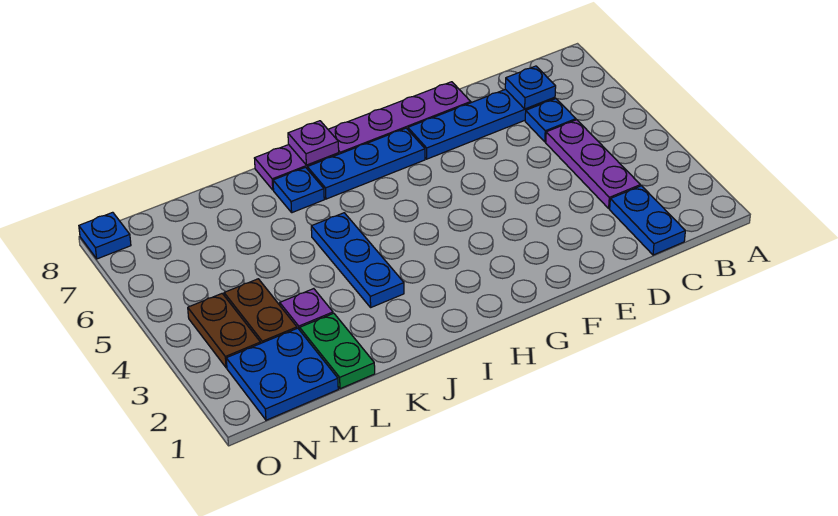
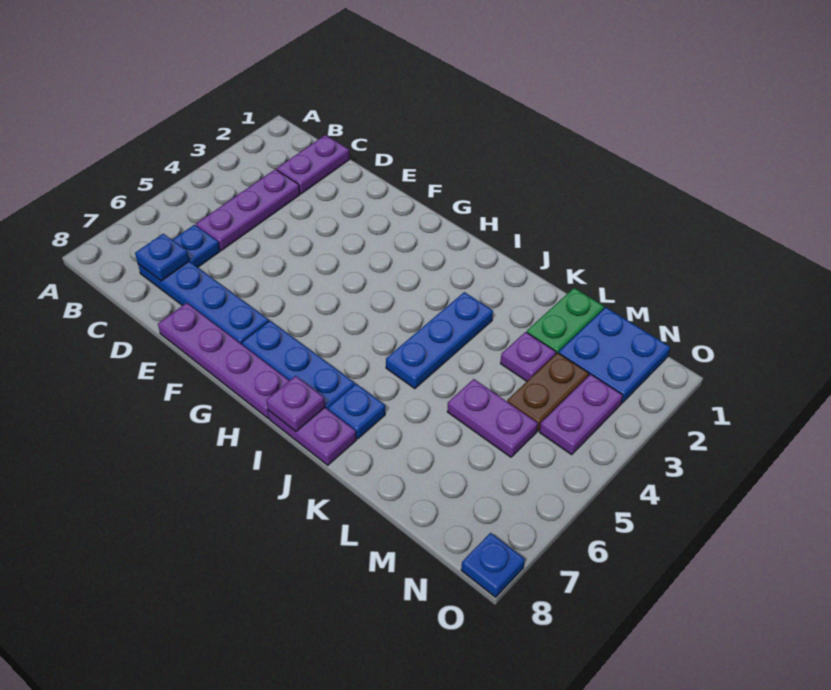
blue plate C1:C2 level 1 -> purple plate C1:C2 level 1
none -> purple plate L5:M5 level 1
brown plate N3:N4 level 1 -> purple plate N3:N4 level 1

